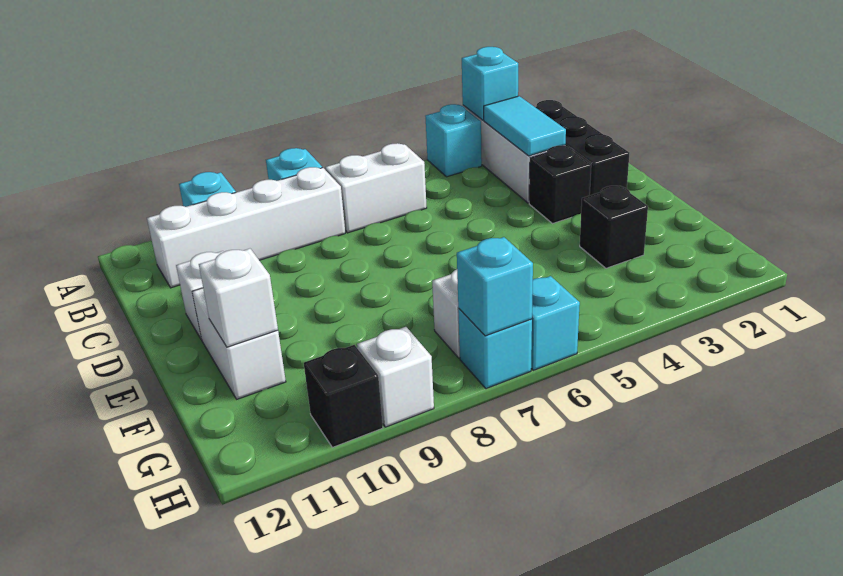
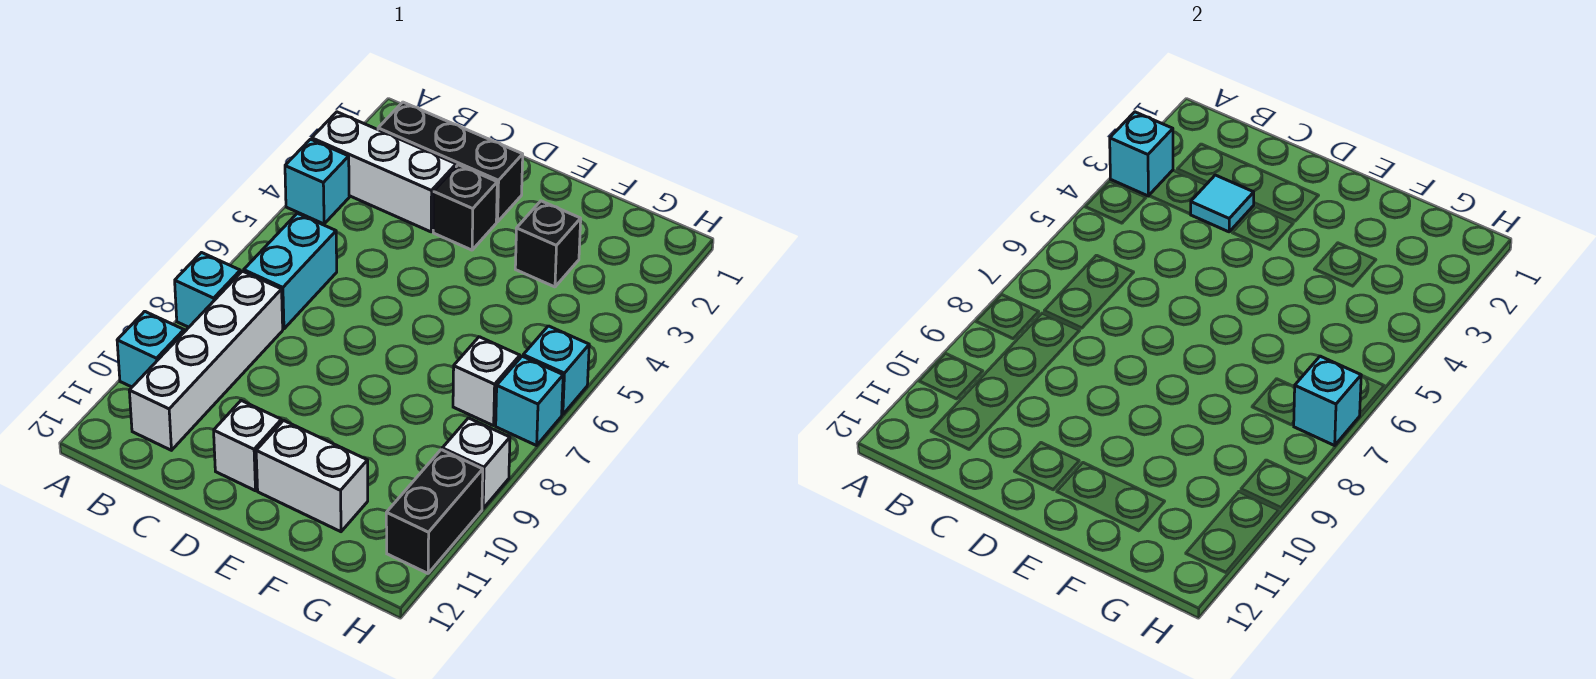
cyan tile B3:C3 level 2 -> cyan tile C3 level 2
white brick B6:B7 level 1 -> cyan brick B6:B7 level 1
white brick F11 level 2 -> none
black brick H10 level 1 -> black brick H10:H11 level 1

